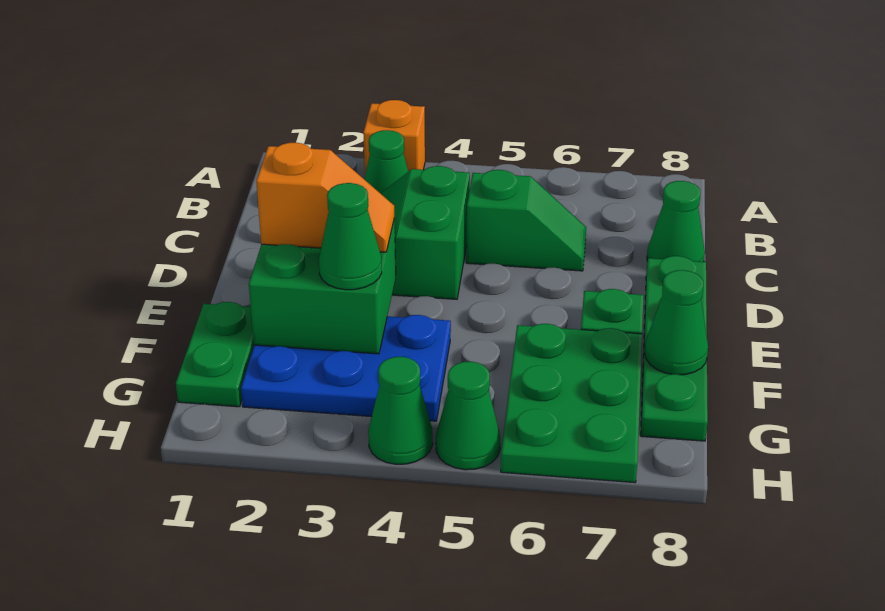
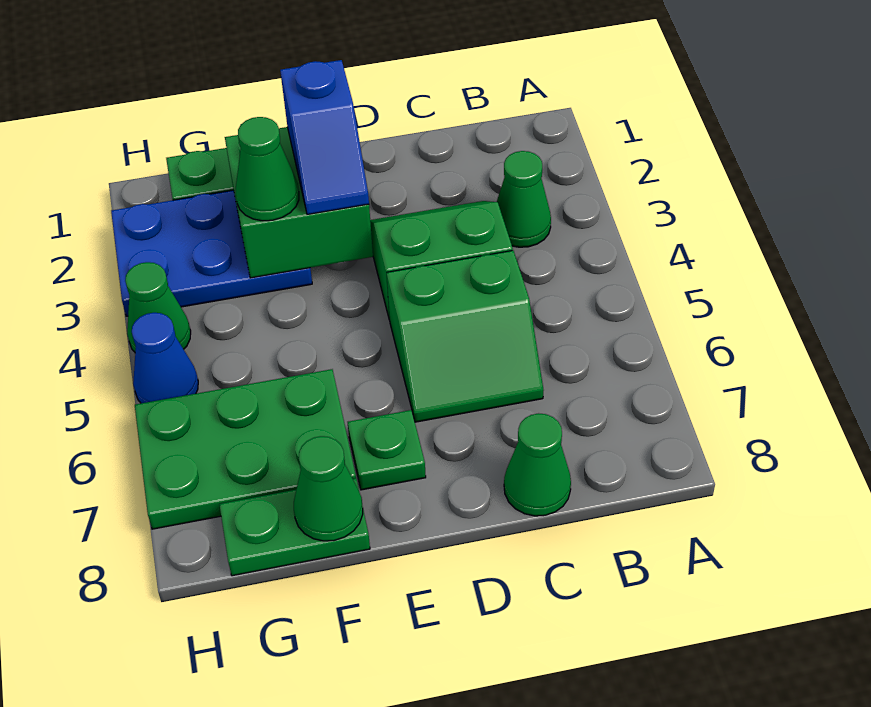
orange brick A3 level 1 -> none
green slope C5:C6 level 1 top 5 -> green slope C5:D6 level 1 top 5
green plate D8:G8 level 1 -> green plate F8:G8 level 1
orange slope E2:E3 level 3 top 2 -> blue slope E2:E3 level 3 top 2
blue plate F2:G4 level 1 -> blue plate F2:H3 level 1
green cone H5 level 1 -> blue cone H5 level 1

